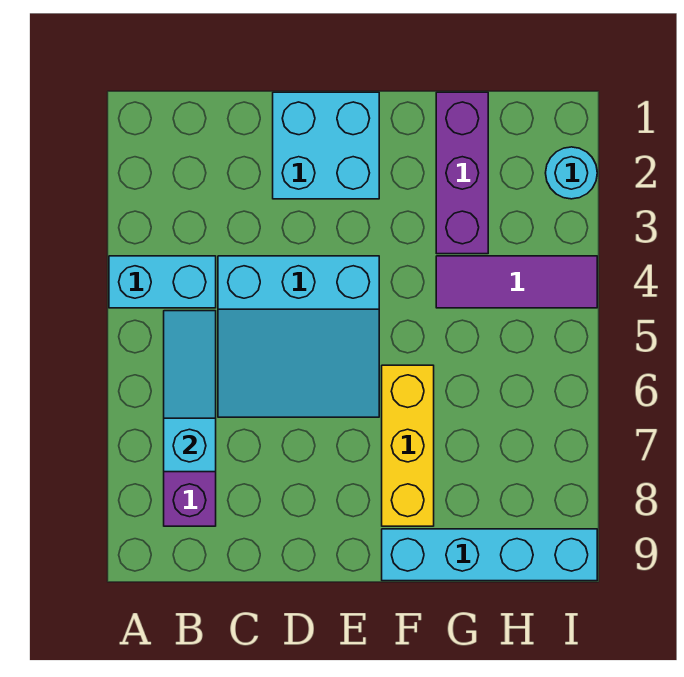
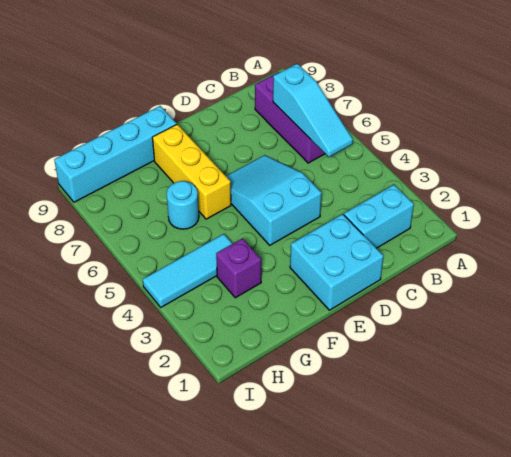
cyan brick A4:B4 level 1 -> cyan brick B2:C2 level 1
cyan slope C4:E6 level 1 top 4 -> cyan slope D4:E6 level 1 top 4
purple brick G1:G3 level 1 -> purple brick G3 level 1
purple tile G4:I4 level 1 -> cyan tile G4:I4 level 1
cyan round brick I2 level 1 -> cyan round brick G6 level 1

